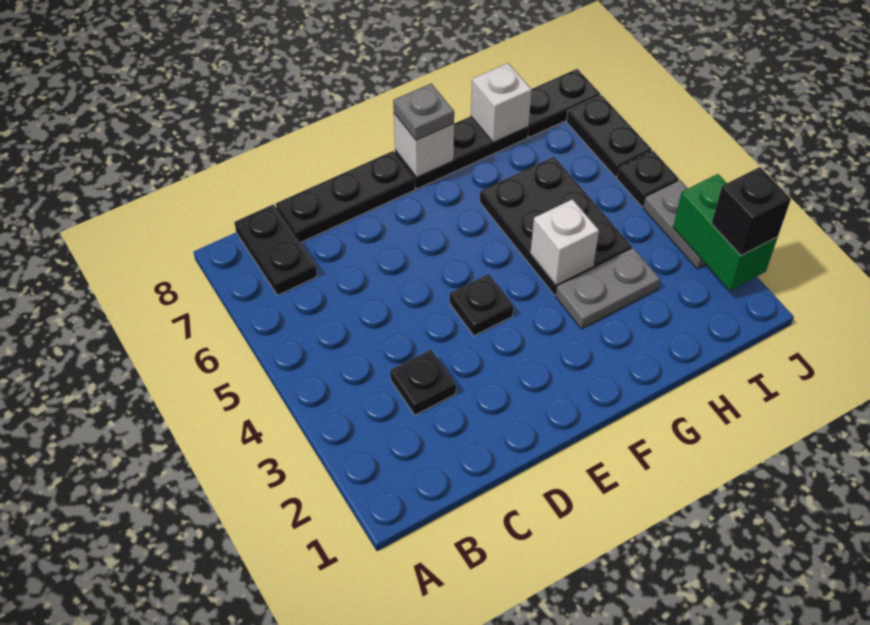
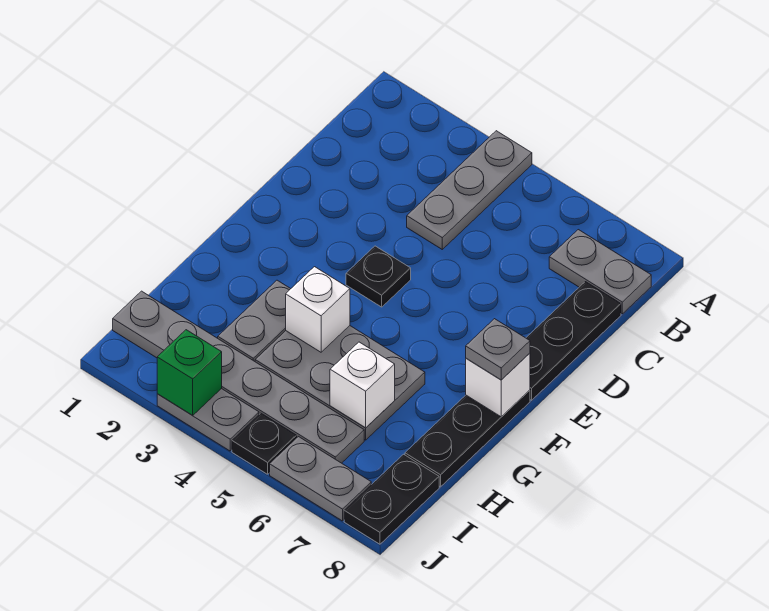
none -> grey plate A4:C4 level 1
black plate B7:B8 level 1 -> grey plate B7:B8 level 1
black plate C3 level 1 -> none
black plate G4:H6 level 1 -> grey plate G4:H6 level 1
white brick H8 level 2 -> white brick H6 level 2
none -> grey plate I1:I6 level 1
green brick J2:J3 level 2 -> green brick J3 level 2
black brick J2 level 3 -> none
black plate J6:J7 level 1 -> grey plate J6:J7 level 1

